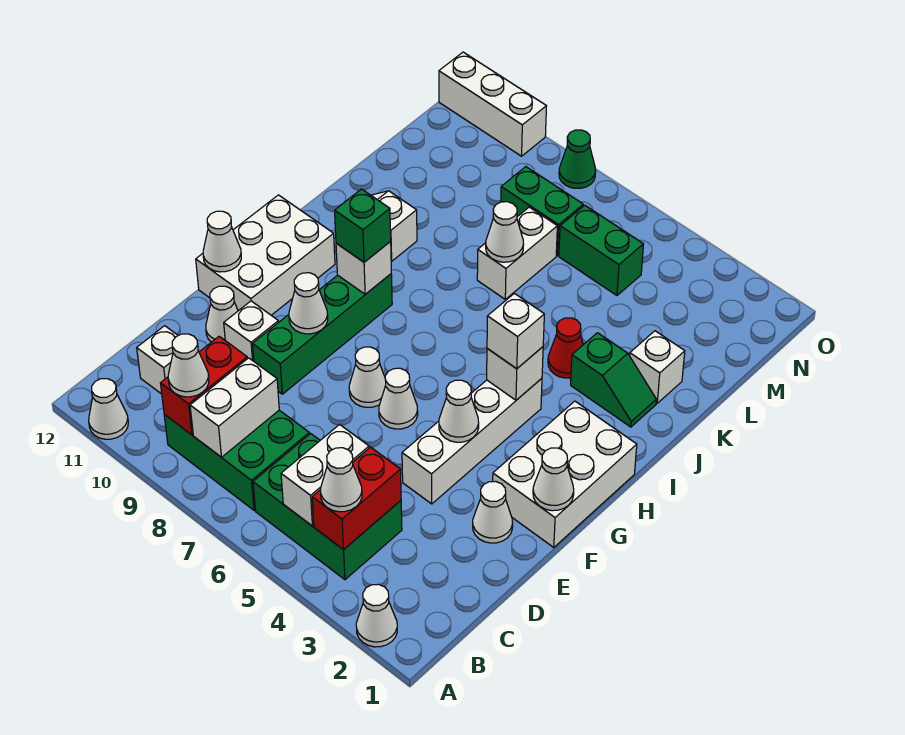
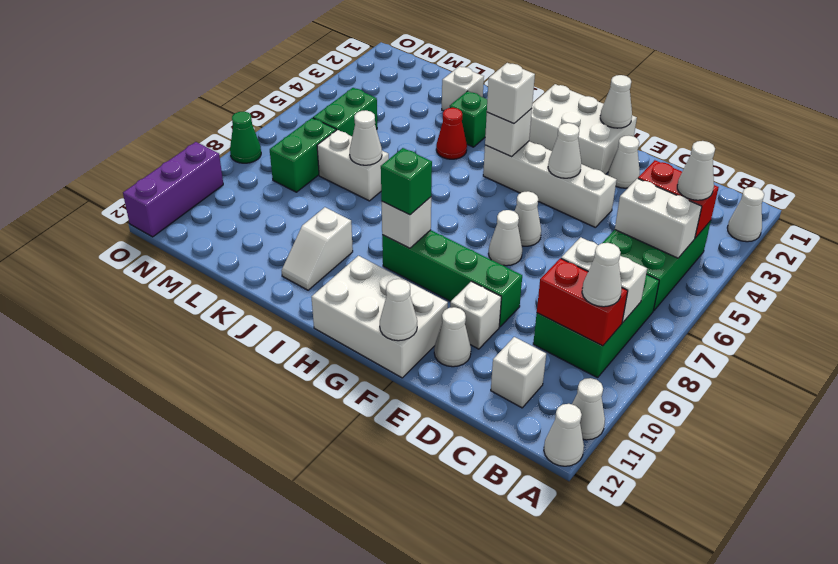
white cone F9 level 2 -> white cone A12 level 1
white brick O10:O12 level 1 -> purple brick O10:O12 level 1

